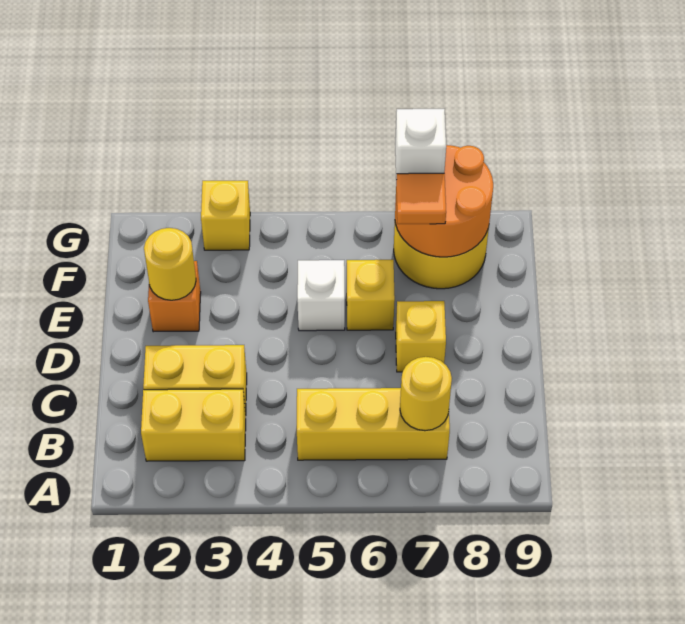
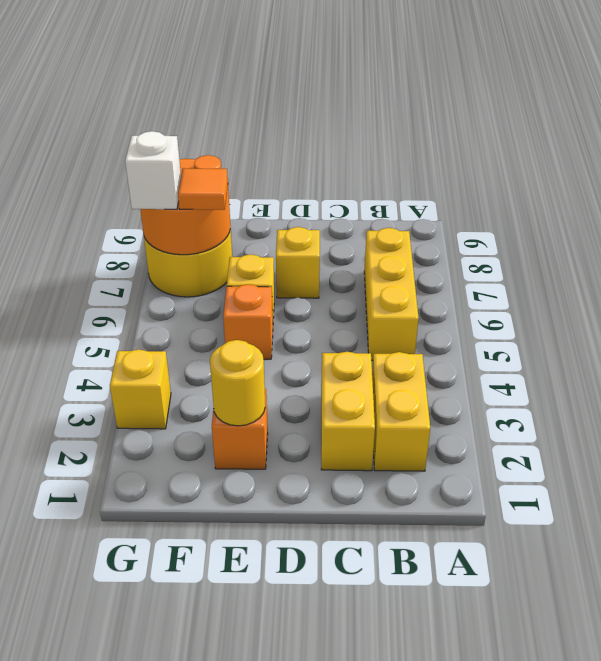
yellow round brick B7 level 2 -> none
white brick E5 level 1 -> orange brick E5 level 1

